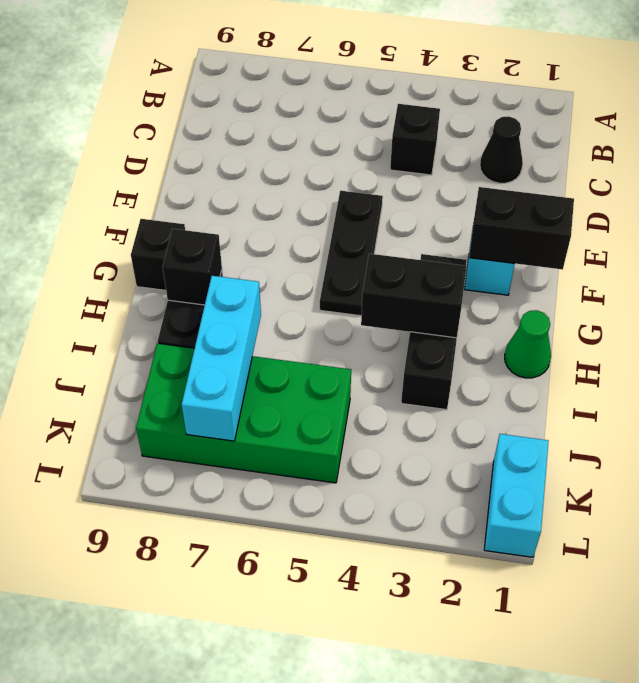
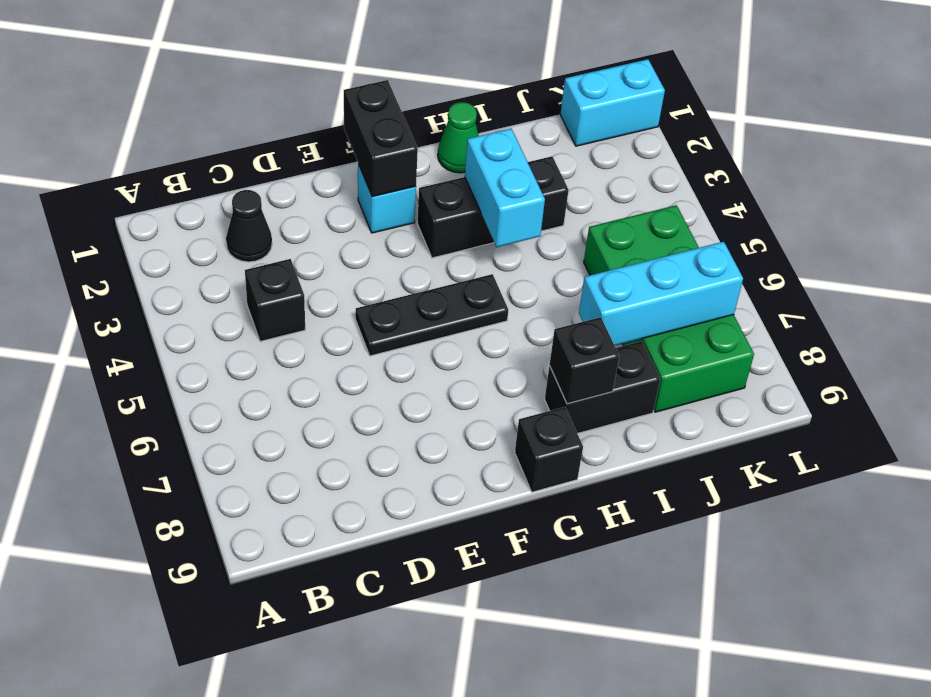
black brick H3:H4 level 2 -> cyan brick H3:H4 level 2

